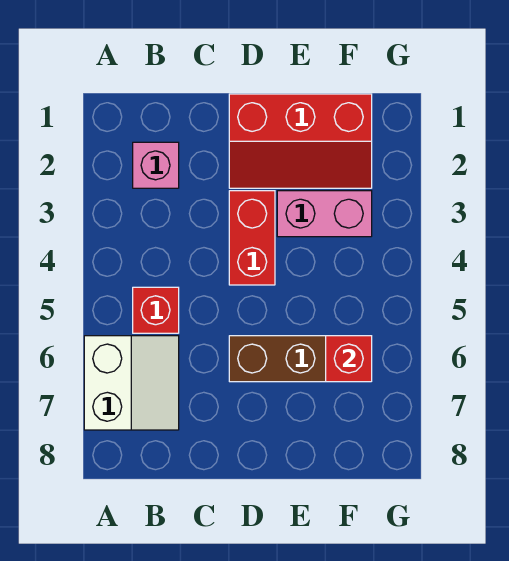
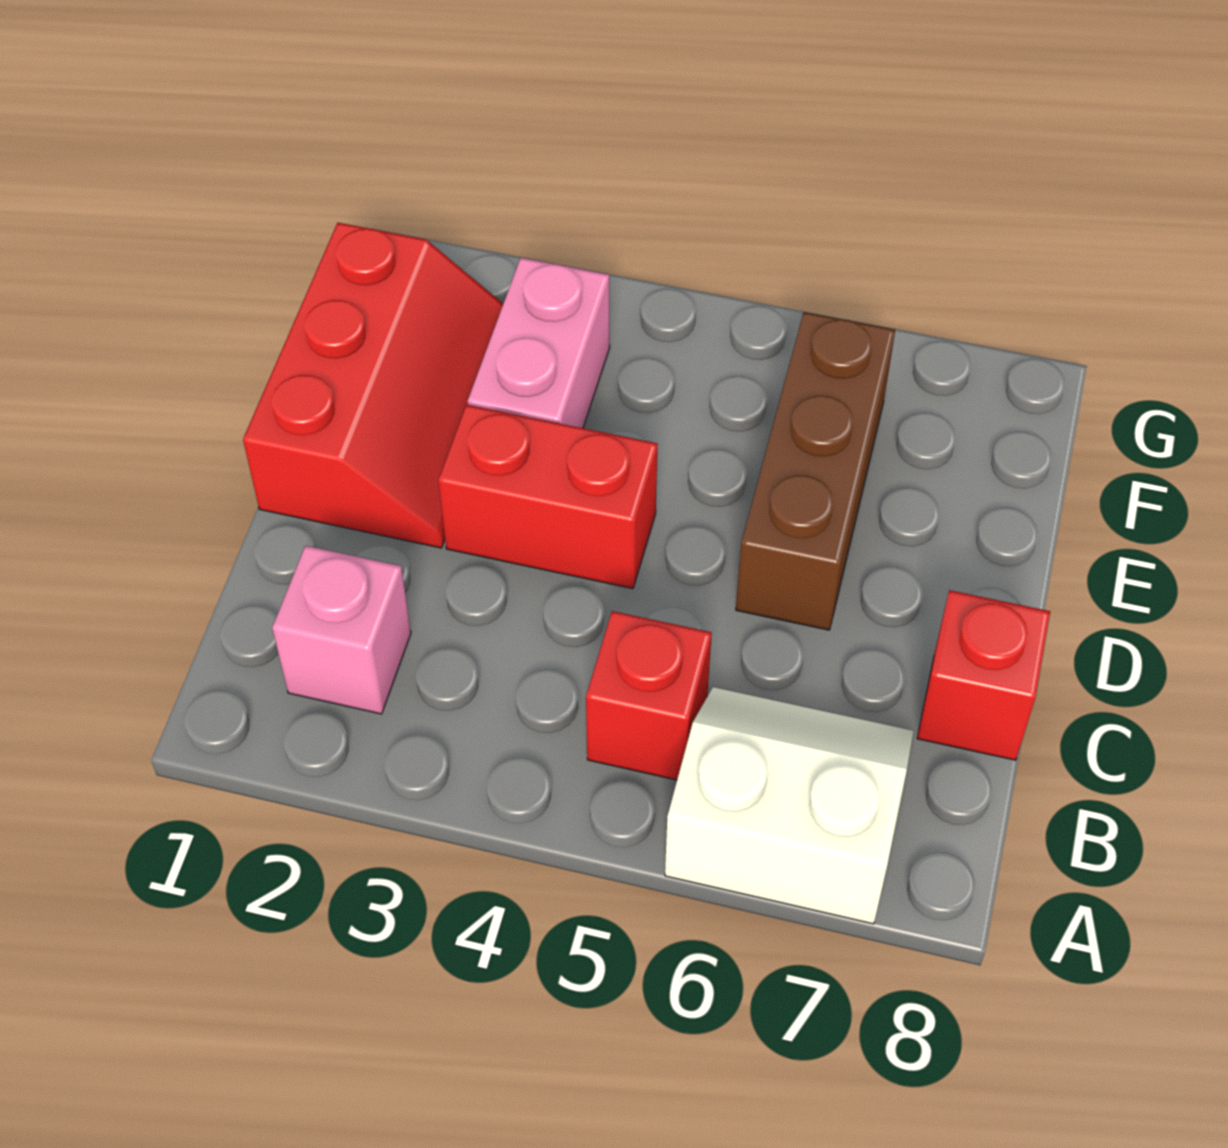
red brick F6 level 2 -> red brick C8 level 1

